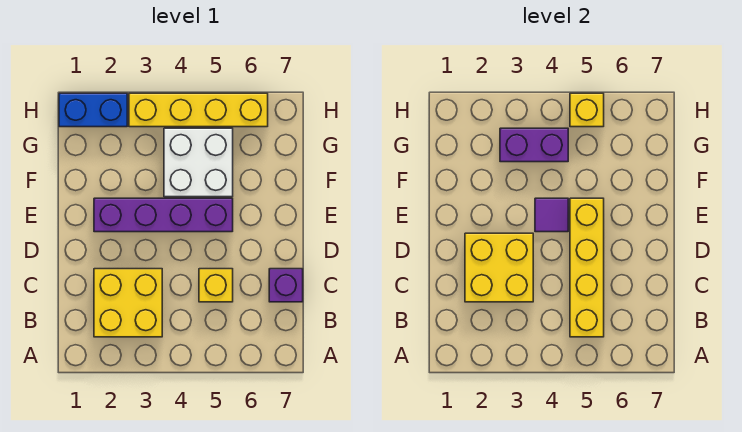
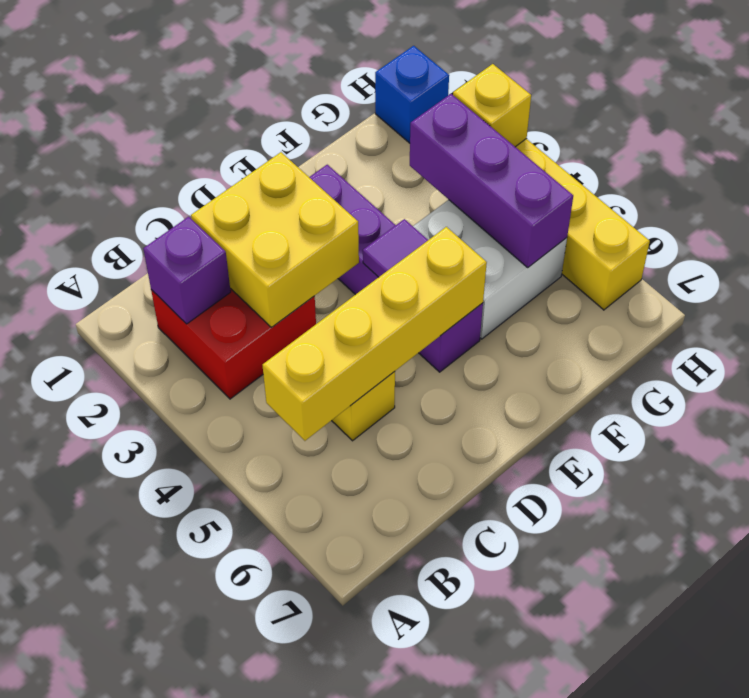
yellow brick B2:C3 level 1 -> red brick B2:C3 level 1
purple brick C7 level 1 -> purple brick B2 level 2
purple brick G3:G4 level 2 -> purple brick G3:G5 level 2
blue brick H1:H2 level 1 -> blue brick H1 level 1
yellow brick H5 level 2 -> yellow brick H3 level 2

